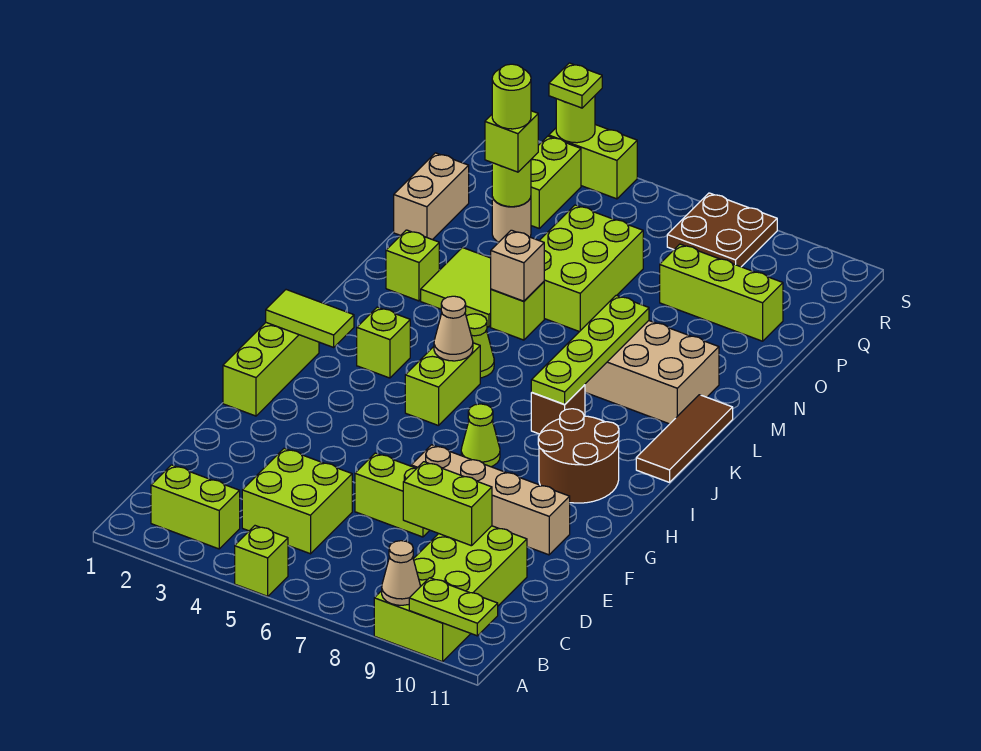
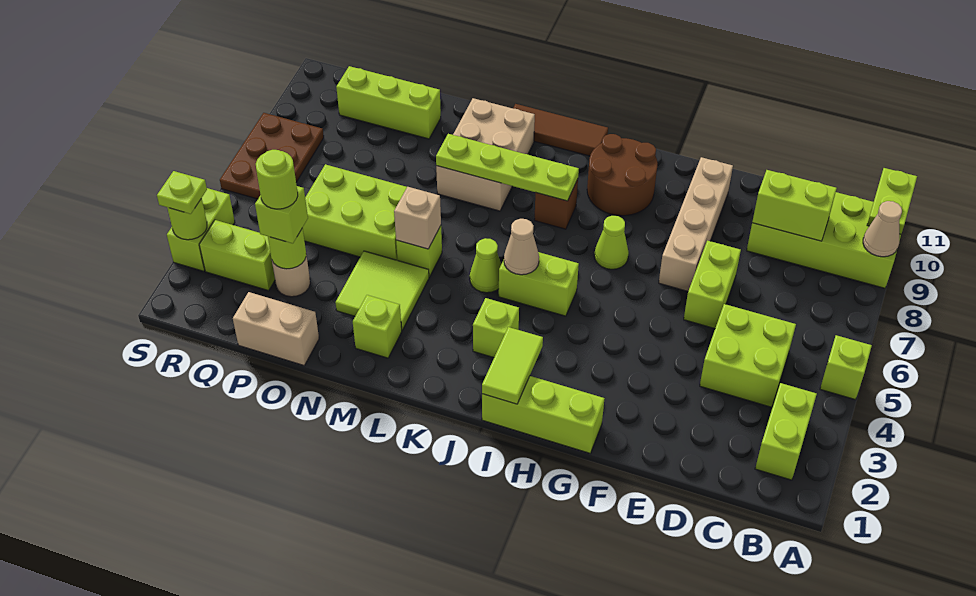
lime brick D8:D9 level 2 -> lime brick C9:D9 level 2
lime brick P8:P10 level 1 -> lime brick O10:Q10 level 1
brown plate R7:S8 level 1 -> brown plate R6:S8 level 1

